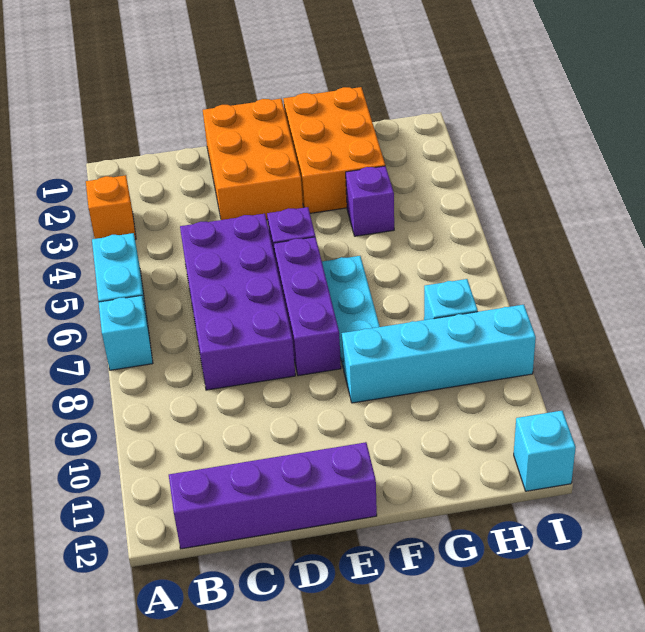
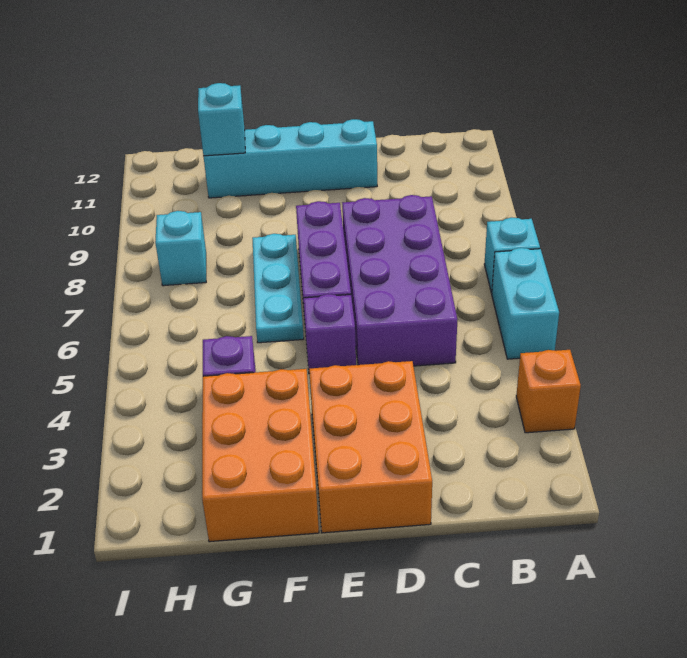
purple brick B12:E12 level 1 -> none
cyan brick F9:I9 level 1 -> cyan brick D11:G11 level 1
cyan brick I12 level 1 -> cyan brick G11 level 2

